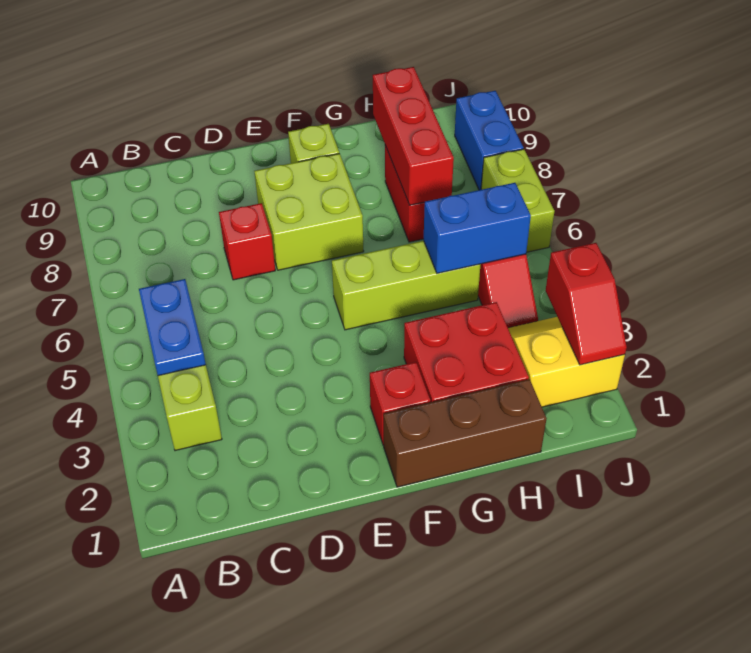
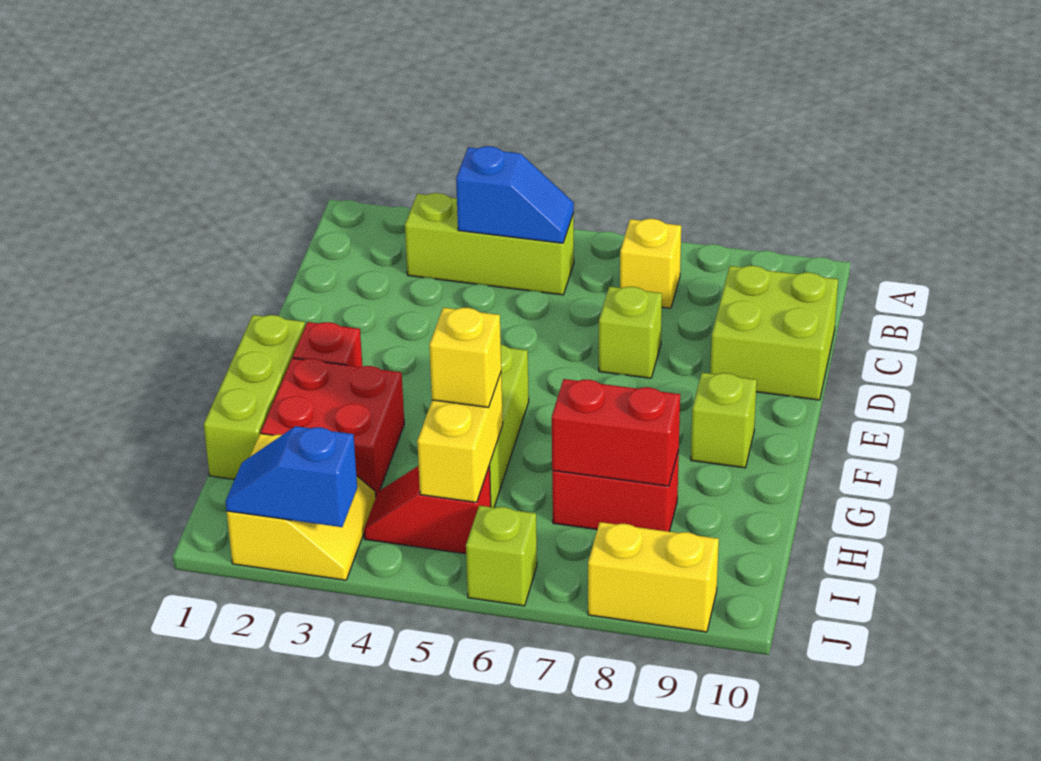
blue plate B4:B5 level 2 -> blue slope B4:B5 level 2 top 4
none -> yellow brick B7 level 1
red brick D7 level 1 -> lime brick D7 level 1
lime brick E7:F8 level 1 -> lime brick C9:D10 level 1
brown brick F1:H1 level 1 -> lime brick F1:H1 level 1
blue brick H5:I5 level 2 -> yellow brick H5:I5 level 2
none -> yellow brick H5 level 3
red brick H7:H9 level 2 -> red brick H7:H8 level 2
red slope J2:J3 level 2 top 3 -> blue slope J2:J3 level 2 top 3
lime brick J6:J7 level 1 -> lime brick J6 level 1
blue brick J8:J9 level 1 -> yellow brick J8:J9 level 1

